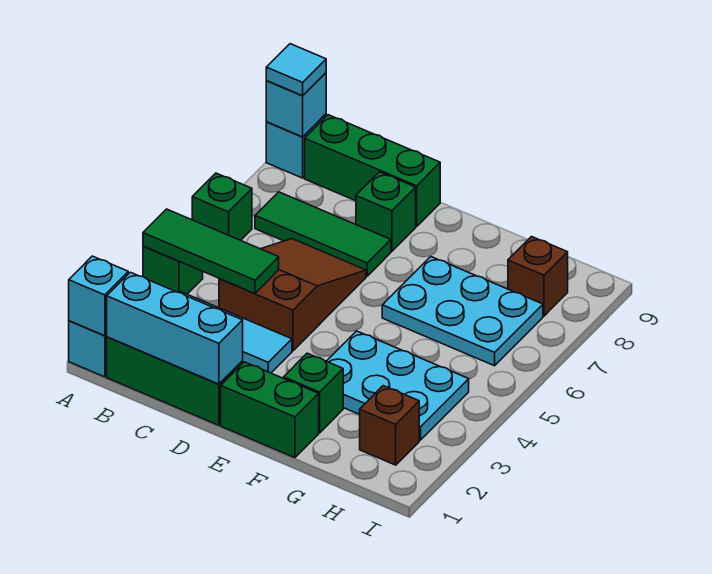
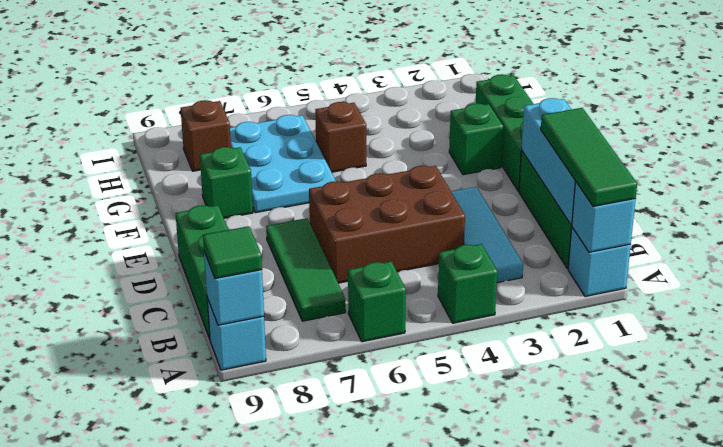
green tile A4:C4 level 2 -> green tile A1:C1 level 3
cyan tile A9 level 3 -> green tile A9 level 3
brown slope C4:D6 level 1 top 4 -> brown brick C4:D6 level 1
green brick D8 level 1 -> green brick F8 level 1
green brick E1:F1 level 1 -> green brick E1:G1 level 1
cyan plate F3:H4 level 1 -> none
brown brick H2 level 1 -> brown brick G5 level 1

